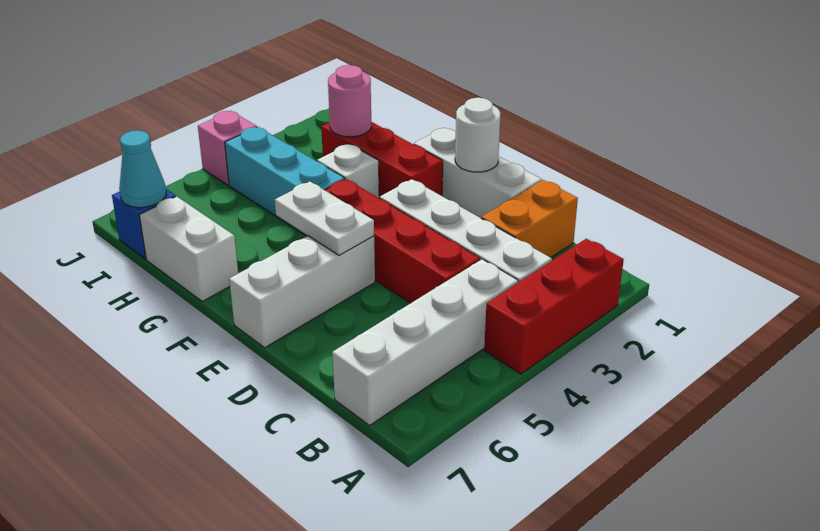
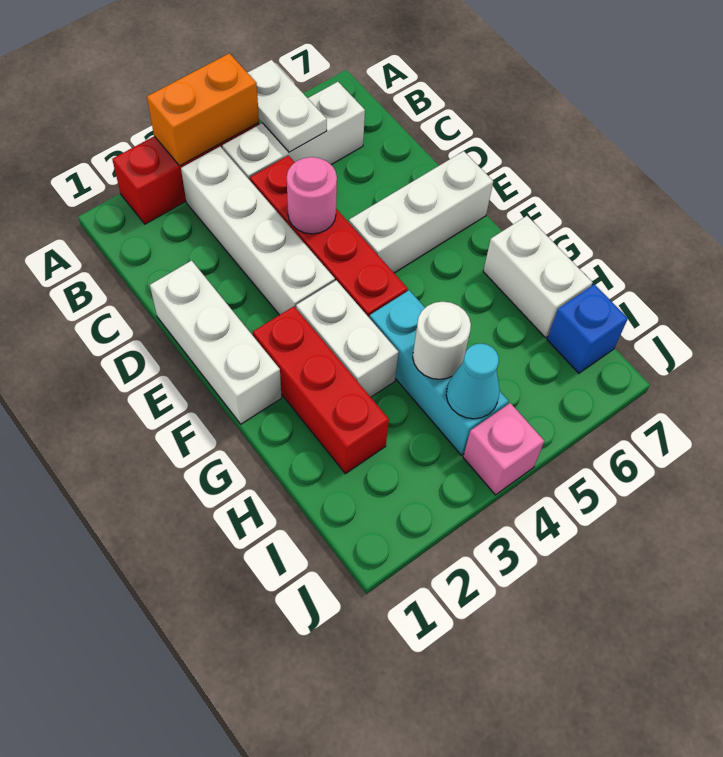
white brick B4:B7 level 1 -> white brick B4:B6 level 1
orange brick C1:C2 level 1 -> orange brick A3:A4 level 2
white round brick E1 level 2 -> white round brick H4 level 2
white plate E5:F5 level 2 -> white plate A5:B5 level 2
white brick G3 level 1 -> white brick F3:G3 level 1
pink round brick H2 level 2 -> pink round brick D4 level 2
cyan cone I7 level 2 -> cyan cone I4 level 2

